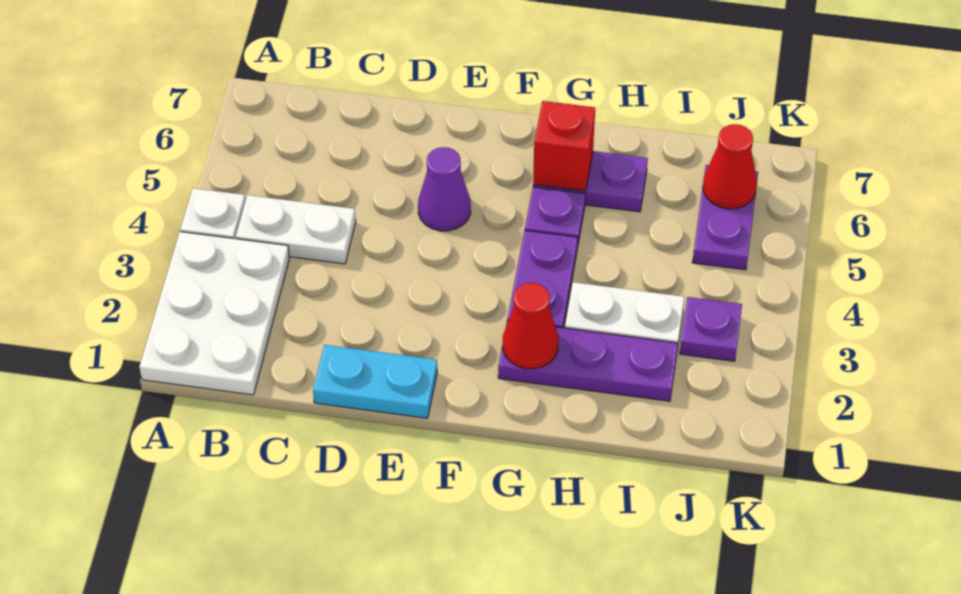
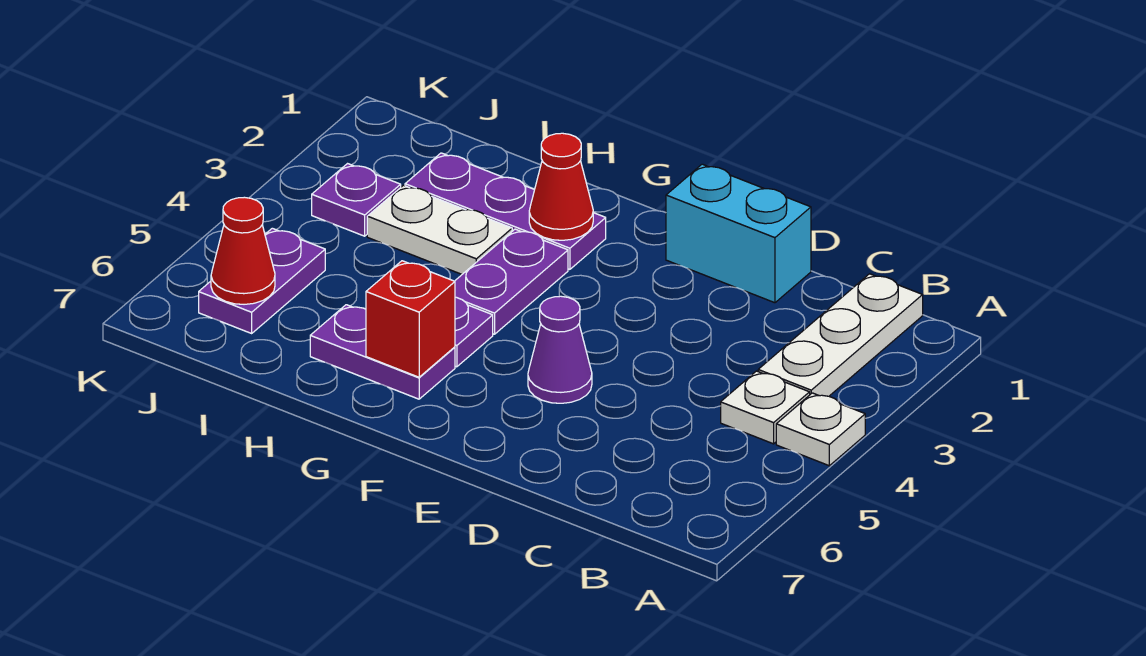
white plate A1:B3 level 1 -> white plate B1:B3 level 1
white plate B4:C4 level 1 -> white plate B4 level 1
cyan plate D1:E1 level 1 -> cyan brick D1:E1 level 1

